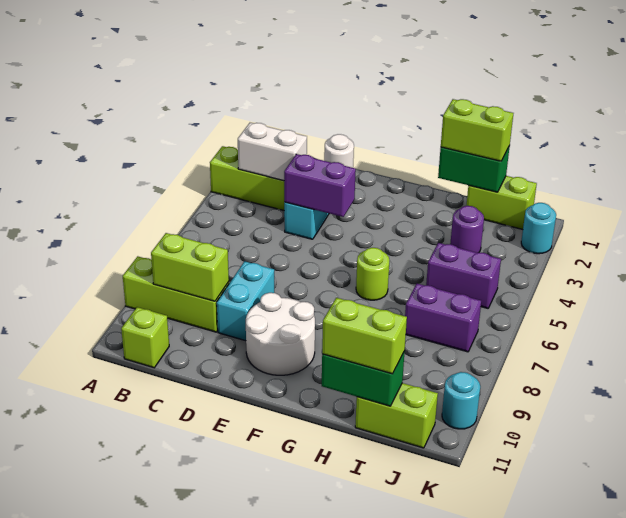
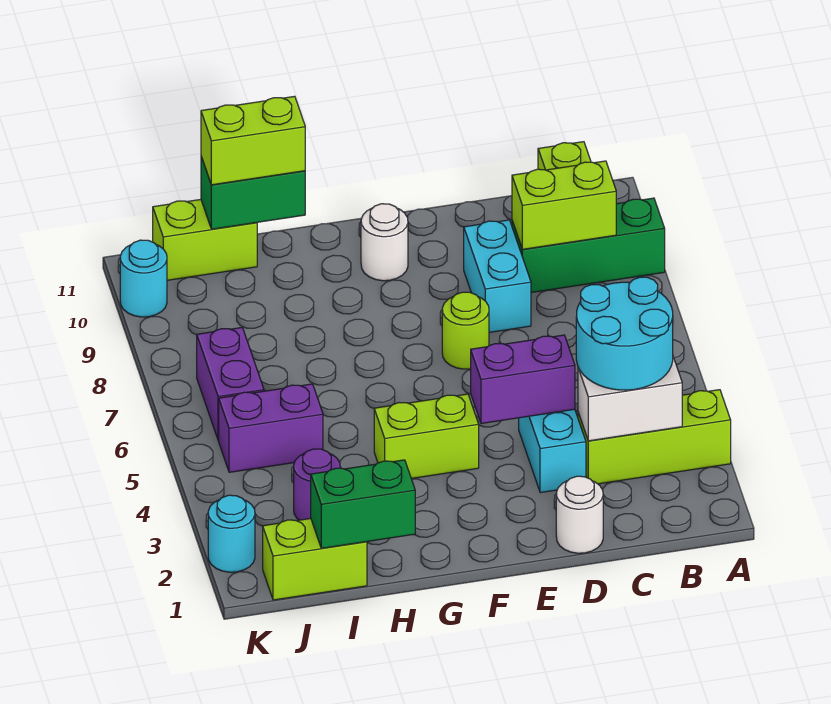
lime brick A9:C9 level 1 -> green brick A9:C9 level 1
none -> cyan round brick B3:C4 level 3
white round brick E9:F10 level 1 -> white round brick F10 level 1
lime round brick G6 level 1 -> lime round brick E7 level 1
lime brick H1:I1 level 3 -> lime brick F4:G4 level 1
purple brick I7:J7 level 1 -> purple brick J6:J7 level 1

